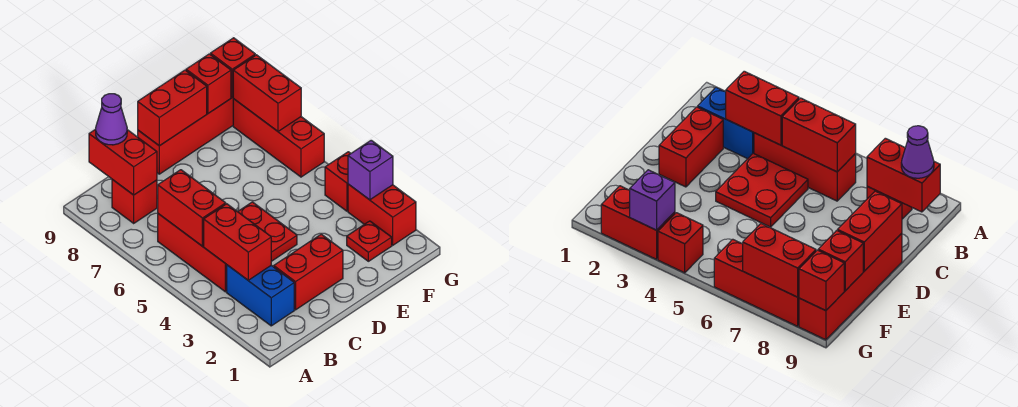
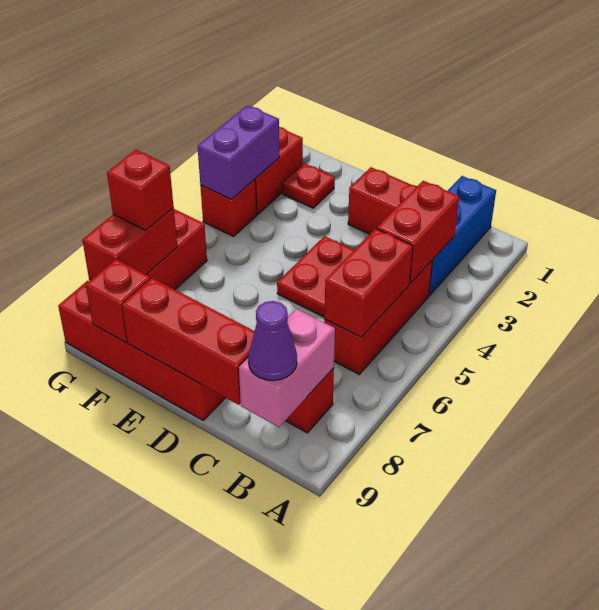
blue brick B2:B3 level 1 -> blue brick B1:B3 level 1
red brick B8:B9 level 2 -> pink brick B8:B9 level 2
red brick D9:E9 level 2 -> red brick C9:E9 level 2
purple brick G3 level 2 -> purple brick G3:G4 level 2
red brick G9 level 2 -> red brick G7 level 3

